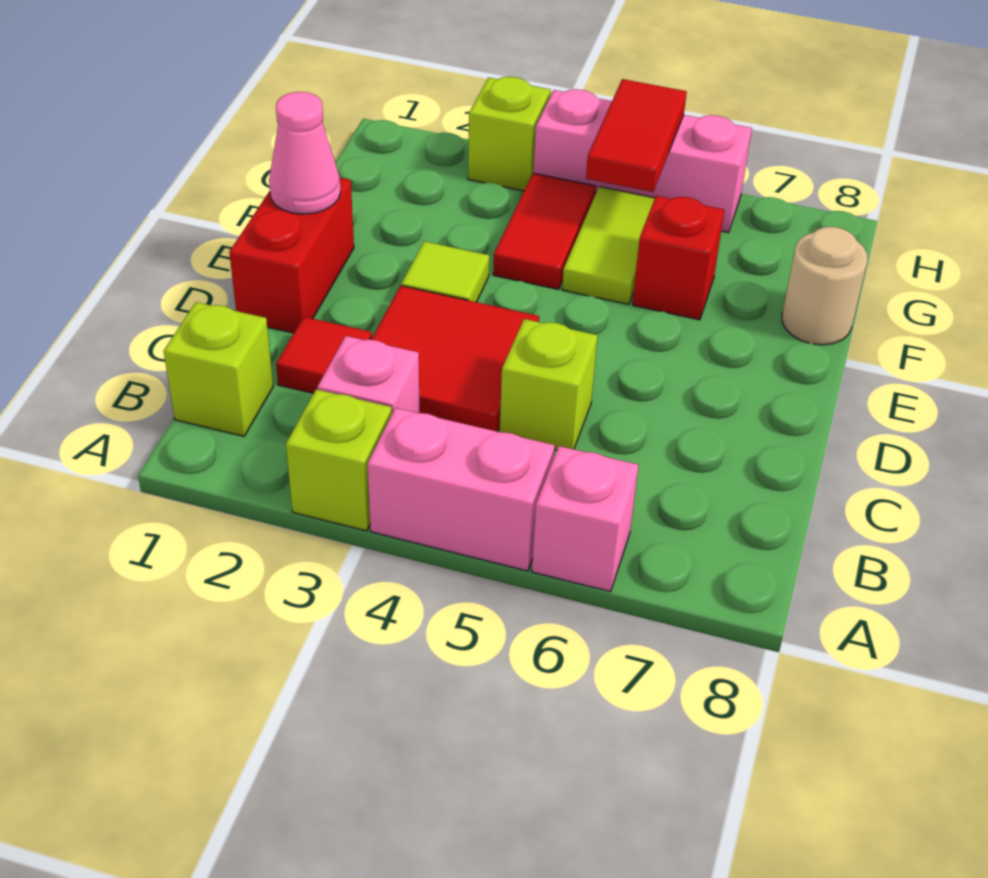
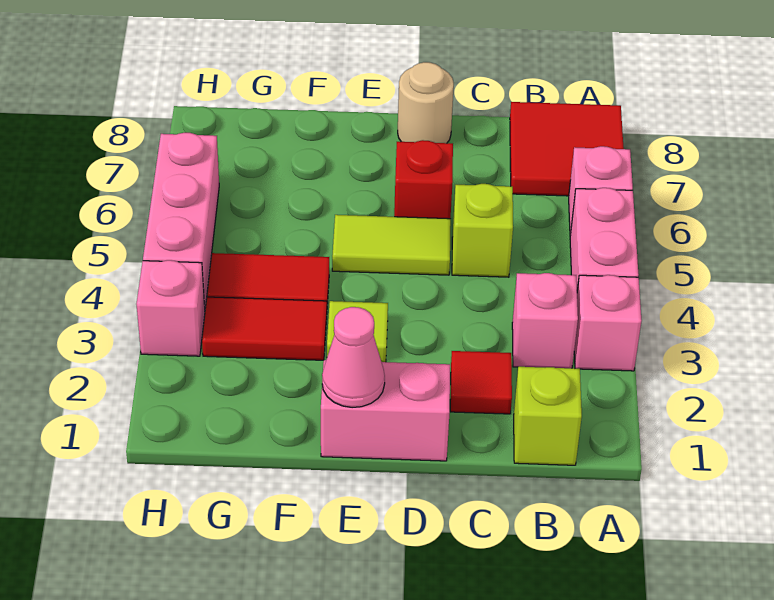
lime brick A3 level 1 -> pink brick A3 level 1
red tile C3:D4 level 1 -> red tile A7:B8 level 1
red brick D1:E1 level 1 -> pink brick D1:E1 level 1
lime tile F5:G5 level 1 -> lime tile D5:E5 level 1
red brick F6 level 1 -> red brick D6 level 1
tan round brick F8 level 1 -> tan round brick D8 level 1
red tile G5:H5 level 2 -> red tile F3:G3 level 1
lime brick H3 level 1 -> pink brick H3 level 1

